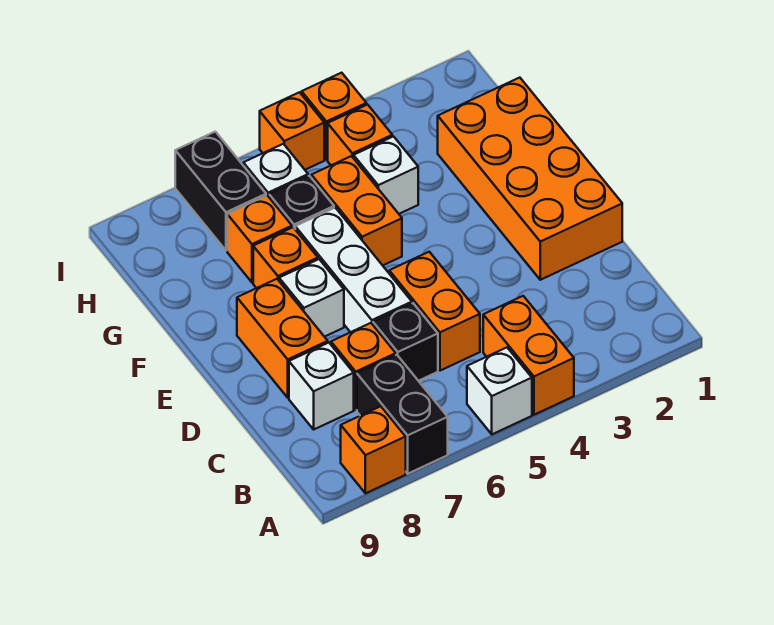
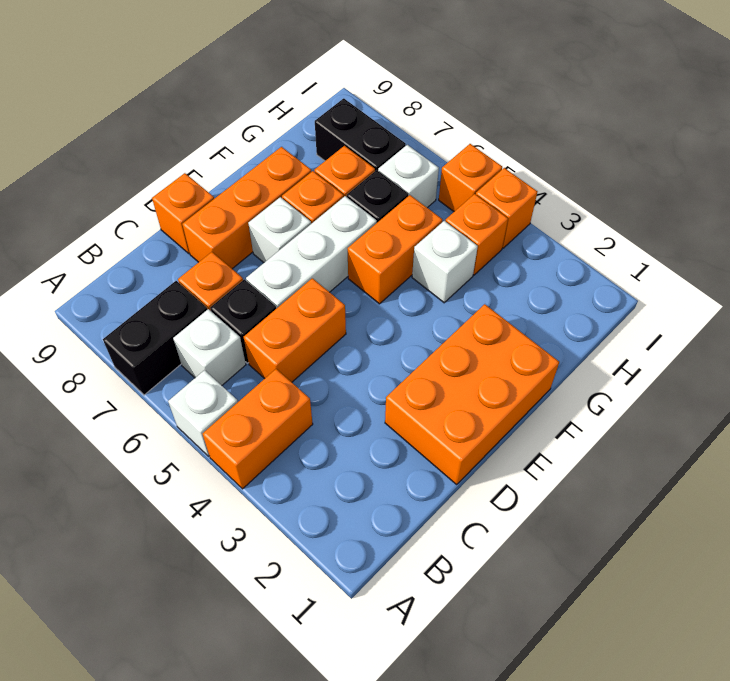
orange brick A8 level 1 -> orange brick D9 level 1
white brick C8 level 1 -> white brick B6 level 1
orange brick D1:G2 level 1 -> orange brick D1:F2 level 1
orange brick D8:E8 level 1 -> orange brick D8:F8 level 1
black brick H7:I7 level 1 -> black brick H7:H8 level 1

